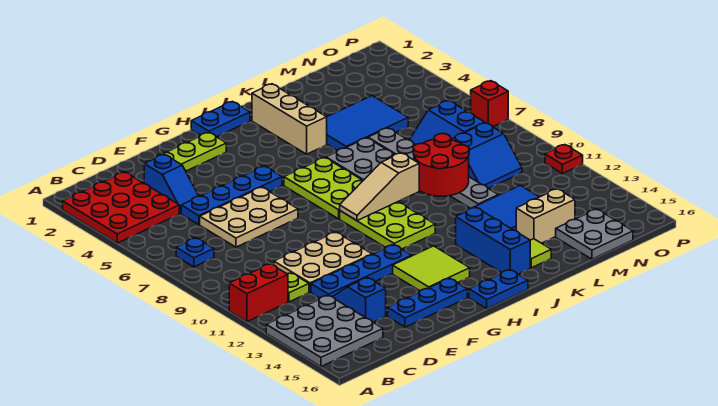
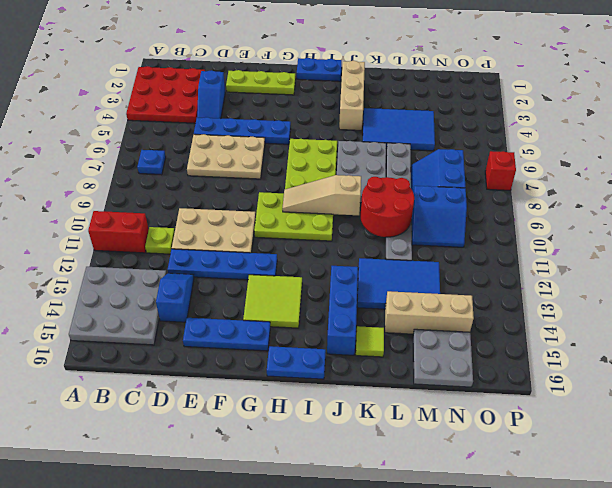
lime plate H9:I11 level 1 -> lime plate G9:I10 level 1
tan brick L14:M14 level 1 -> tan brick L14:N14 level 1
red plate P11 level 1 -> none

